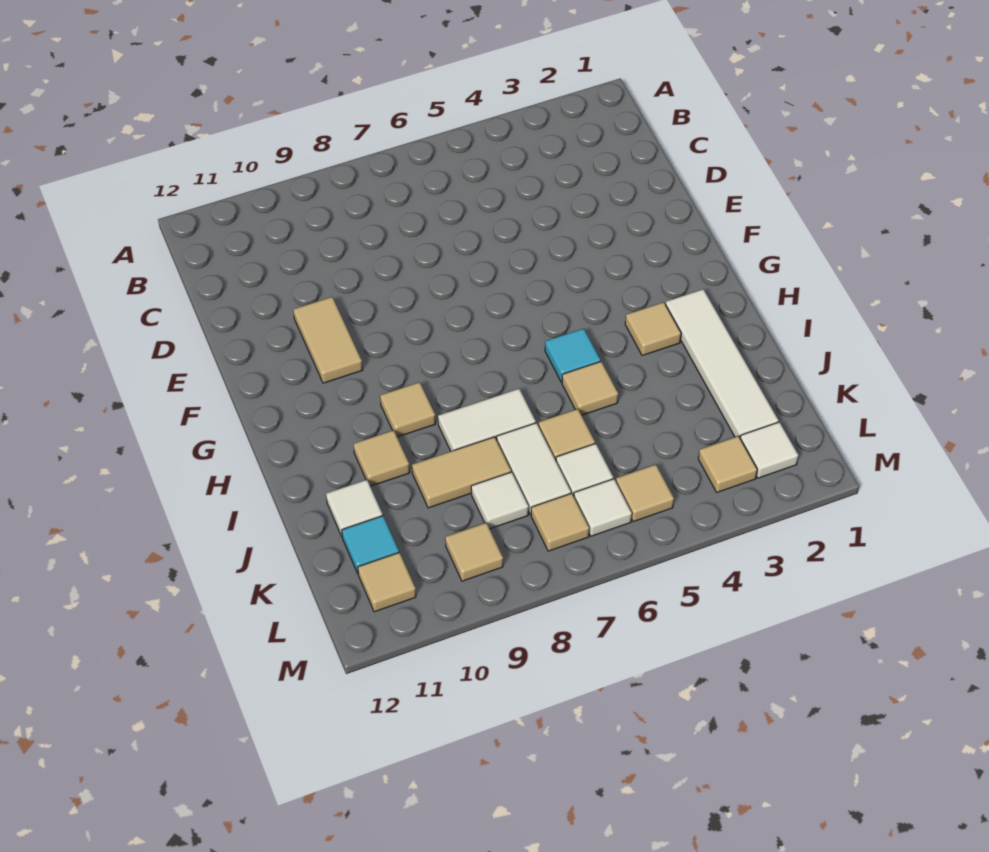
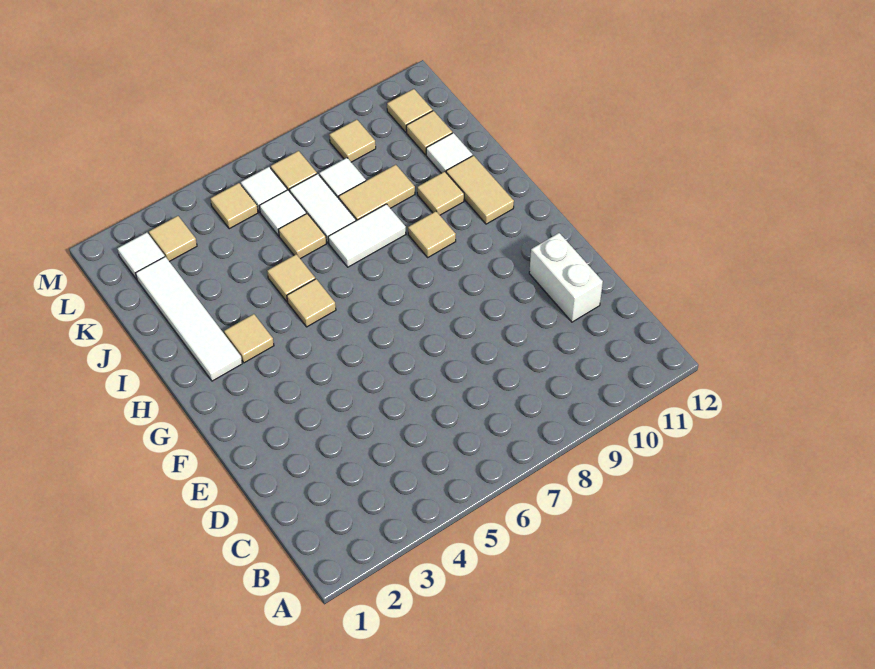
none -> white brick D11:E11 level 1
tan tile E10:F10 level 1 -> tan tile H11:I11 level 1
cyan tile H5 level 1 -> tan tile H5 level 1
cyan tile K11 level 1 -> tan tile K11 level 1

